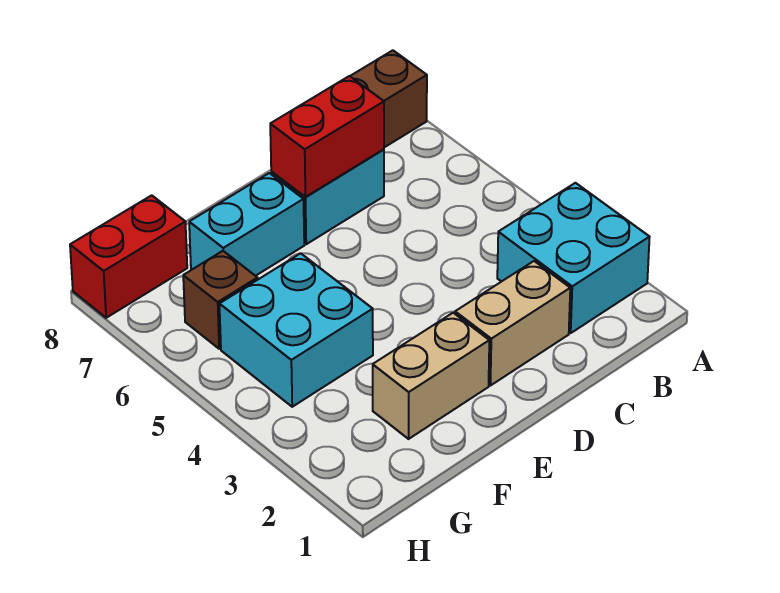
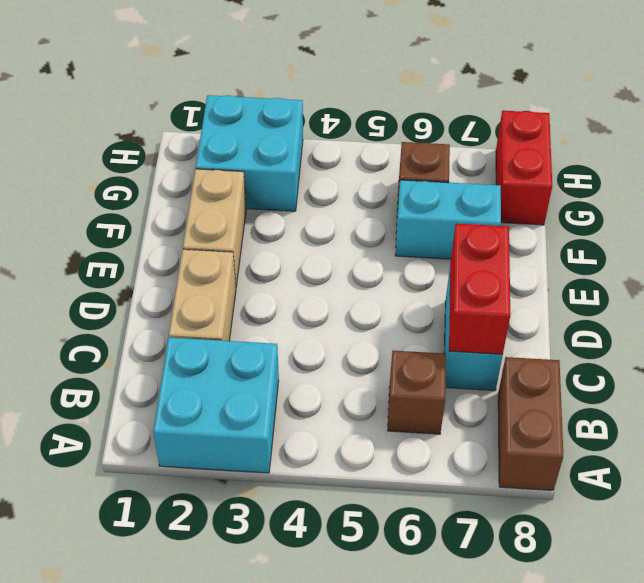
none -> brown brick B6 level 1
cyan brick E7:F7 level 1 -> cyan brick F6:F7 level 1
cyan brick F4:G5 level 1 -> cyan brick G2:H3 level 1

